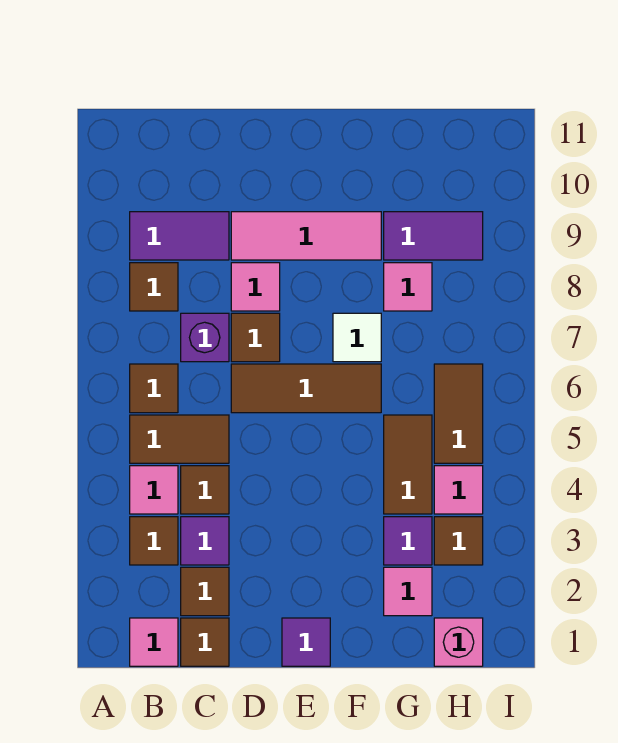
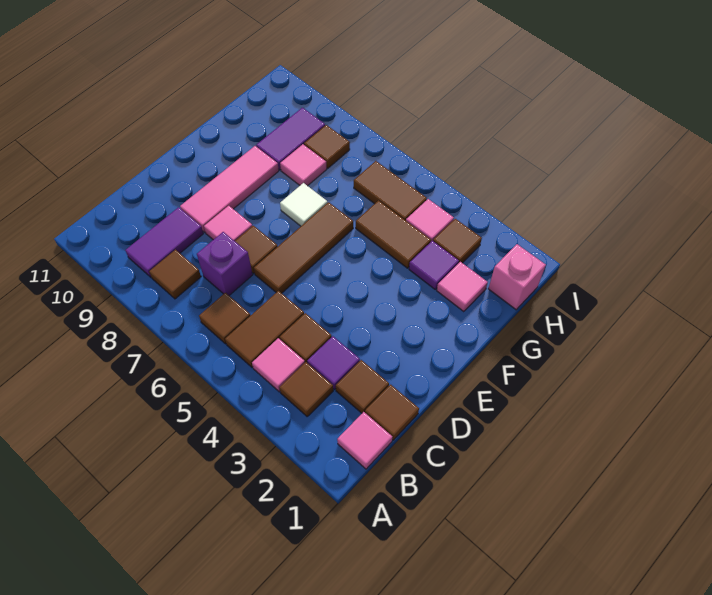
purple tile E1 level 1 -> none
none -> brown tile H8 level 1

